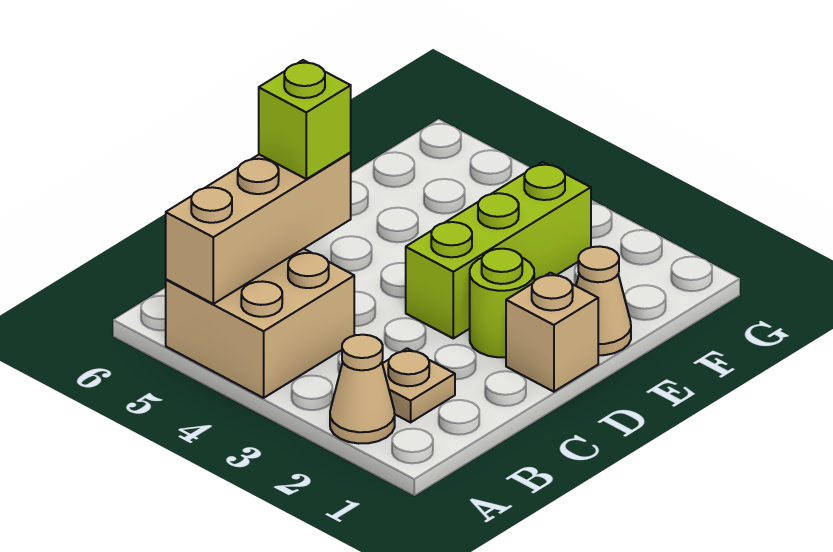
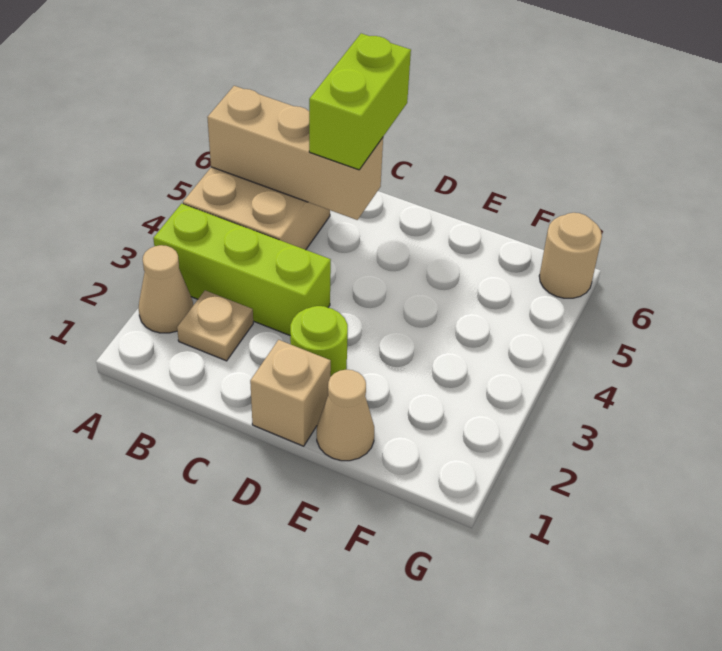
lime brick C5 level 3 -> lime brick C5:C6 level 3
lime brick D3:F3 level 1 -> lime brick A3:C3 level 1
none -> tan round brick G6 level 1

